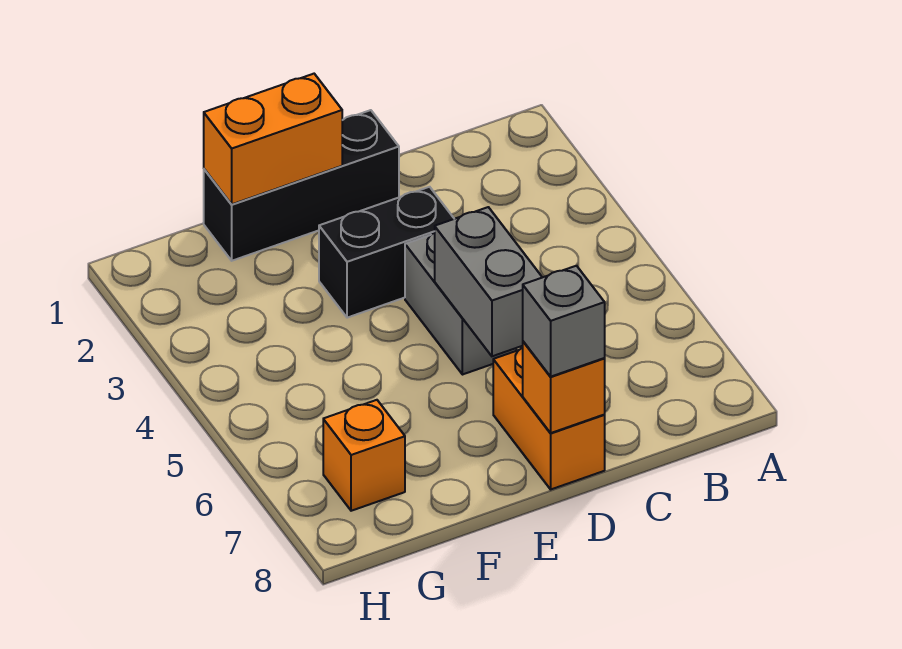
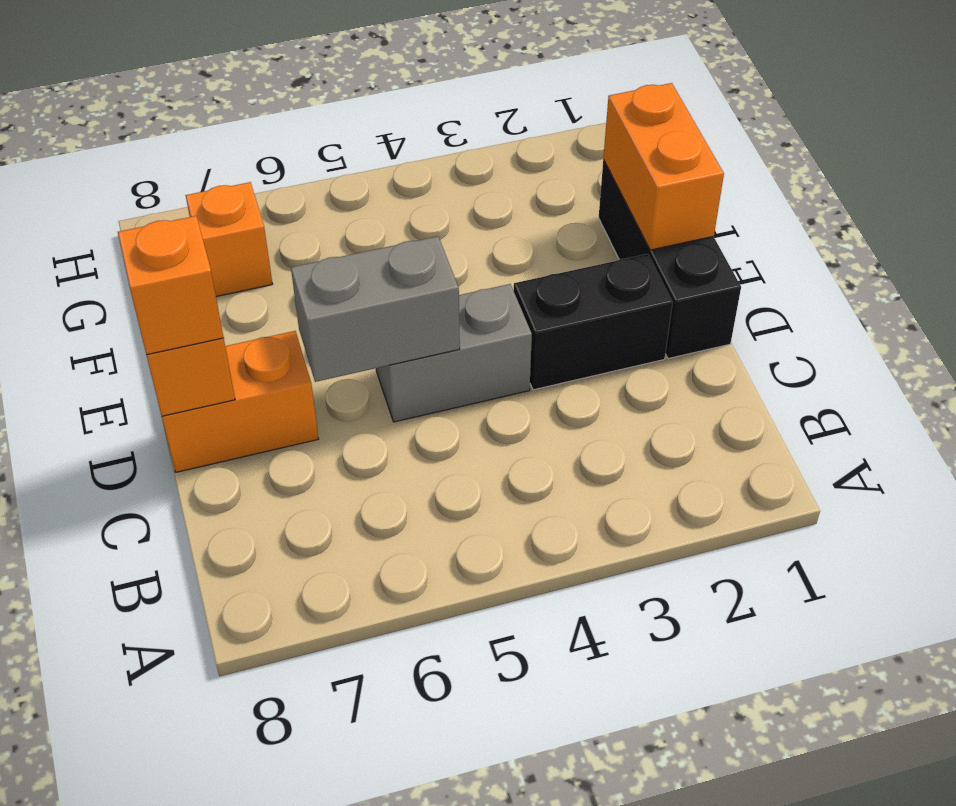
black brick D3:E3 level 1 -> black brick D2:D3 level 1
grey brick D8 level 3 -> orange brick D8 level 3

